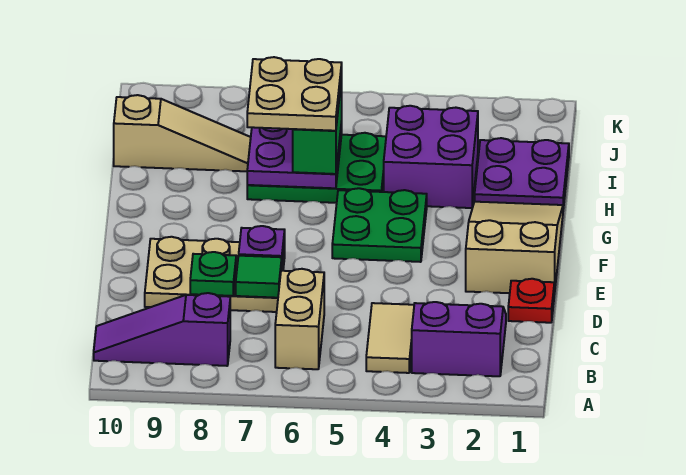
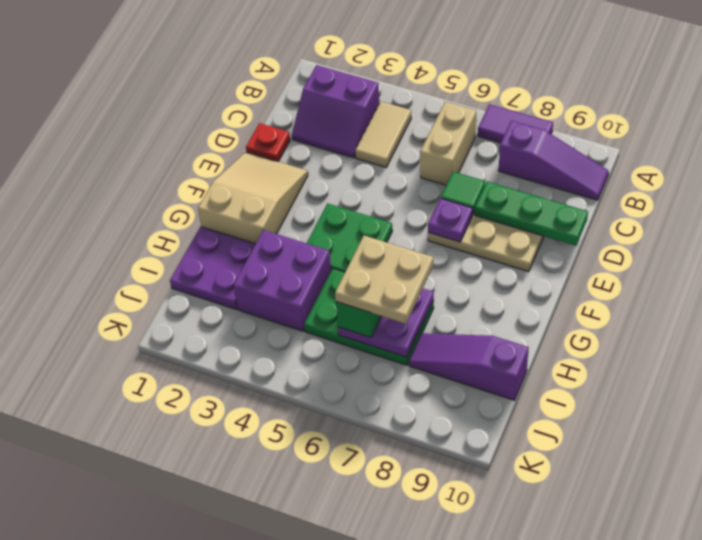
none -> purple tile A7:A8 level 1
green plate D8 level 2 -> green plate D8:D10 level 2
tan slope E1:G2 level 1 top E -> tan slope E1:G2 level 1 top G
tan slope I8:I10 level 1 top 10 -> purple slope I8:I10 level 1 top 10

